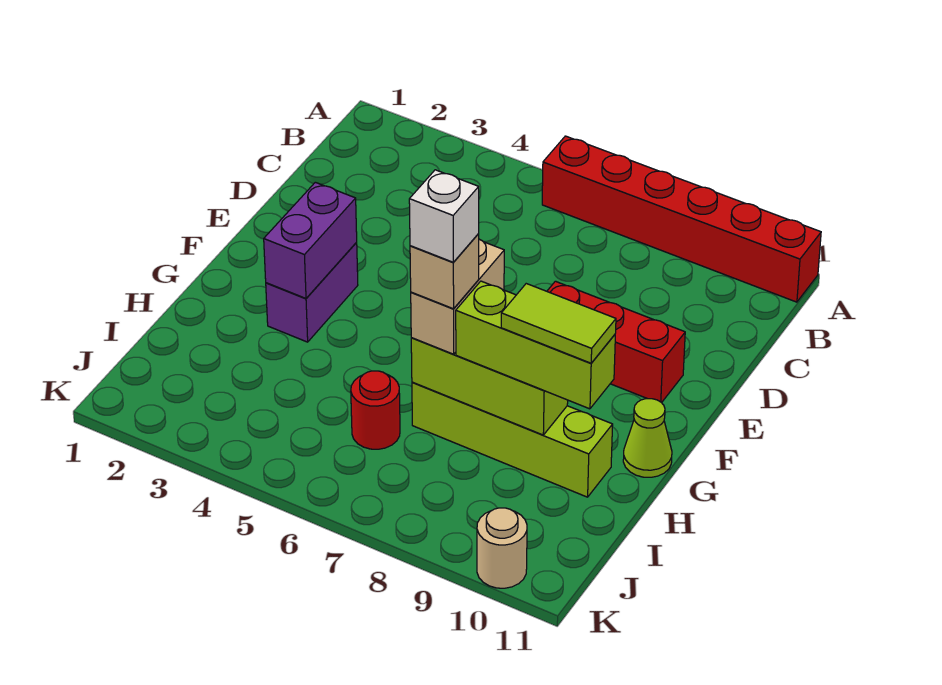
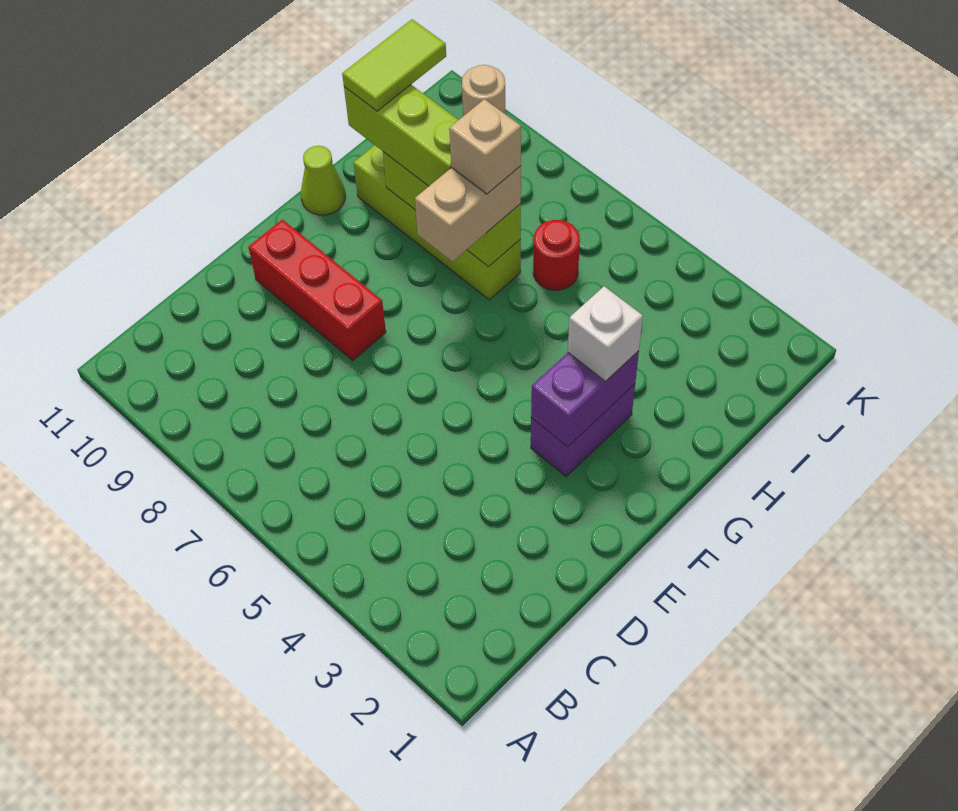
red brick A6:A11 level 1 -> none
white brick H7 level 5 -> white brick G3 level 3
lime tile H9:H10 level 4 -> lime tile H10:I10 level 4

